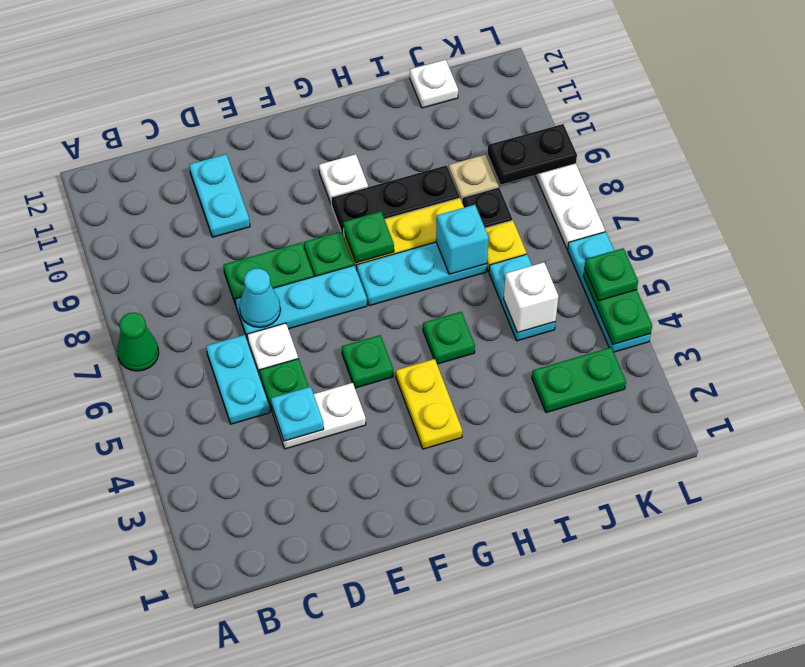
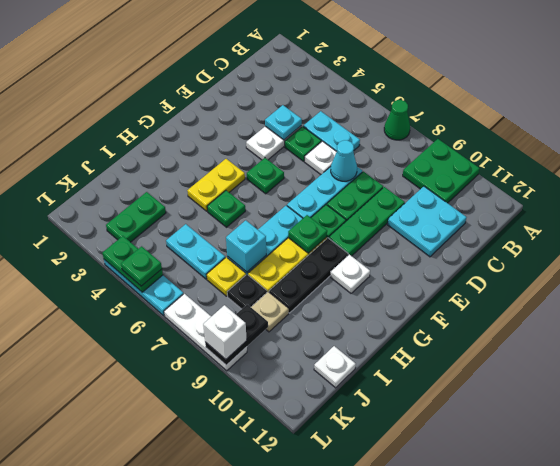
none -> green plate A9:B10 level 1
none -> green plate D9:F9 level 1
cyan plate D10:D11 level 1 -> cyan plate C10:D11 level 1
yellow plate G3:G4 level 1 -> yellow plate G4:H4 level 1
white brick J5 level 2 -> white brick L9 level 3

